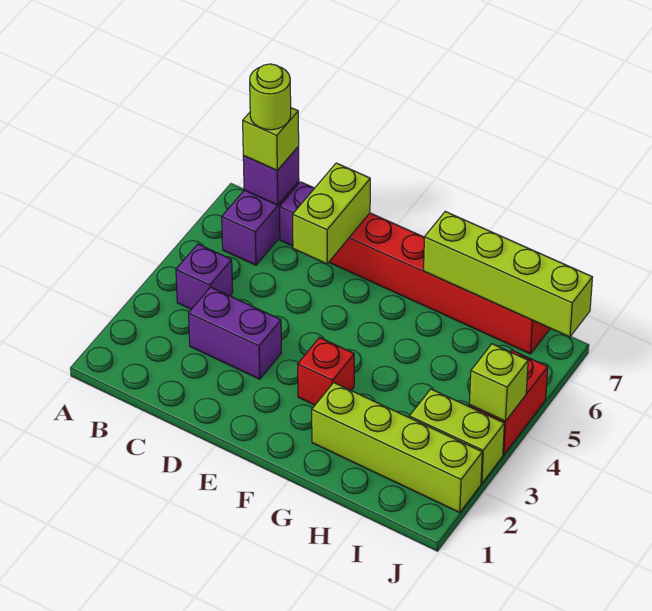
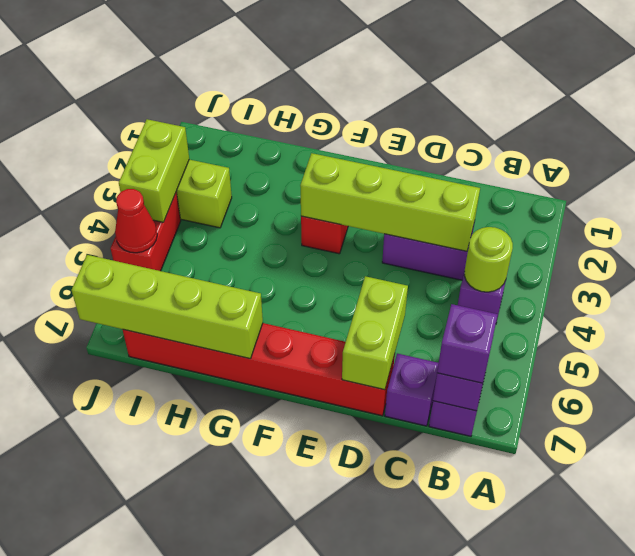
lime brick B7 level 3 -> purple brick B7 level 3
lime round brick B7 level 4 -> lime round brick B4 level 2
lime brick G2:J2 level 1 -> lime brick C3:F3 level 2
lime brick J4 level 2 -> lime brick J3:J4 level 2
none -> red cone J5 level 2

